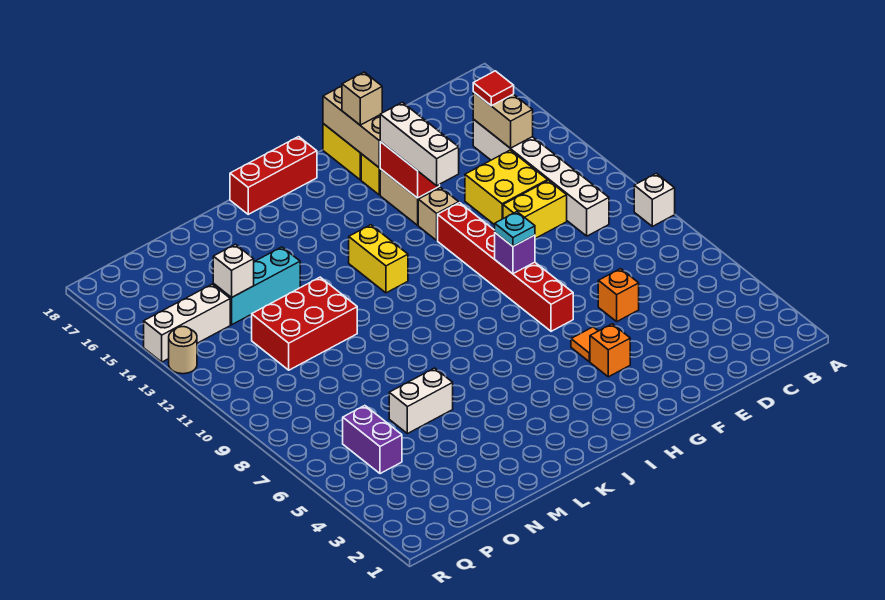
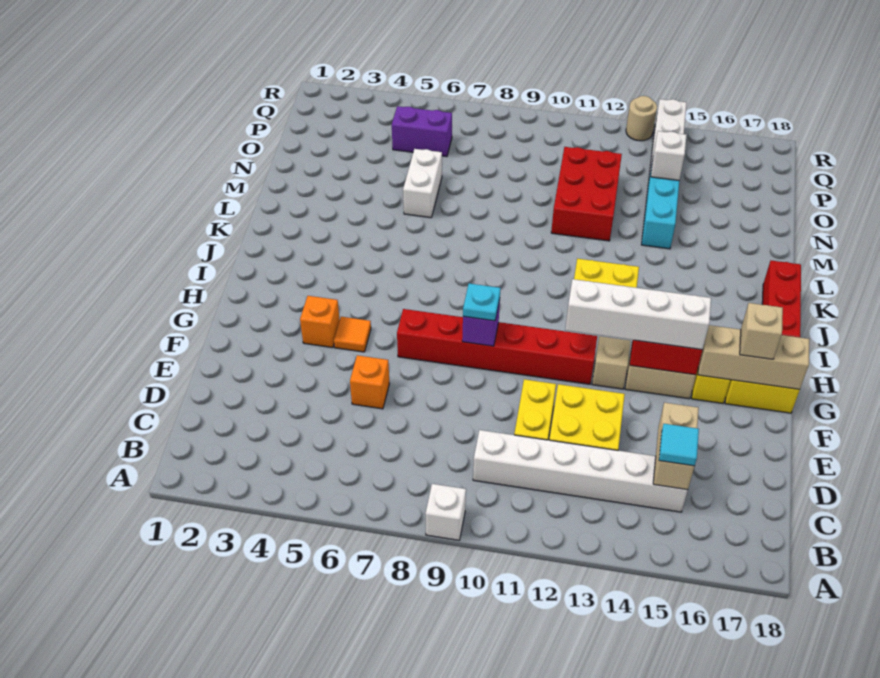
tan brick C14:C15 level 2 -> tan brick C15:D15 level 2
red tile C15 level 3 -> cyan tile C15 level 3
white brick G13:G15 level 3 -> white brick G12:G15 level 3

